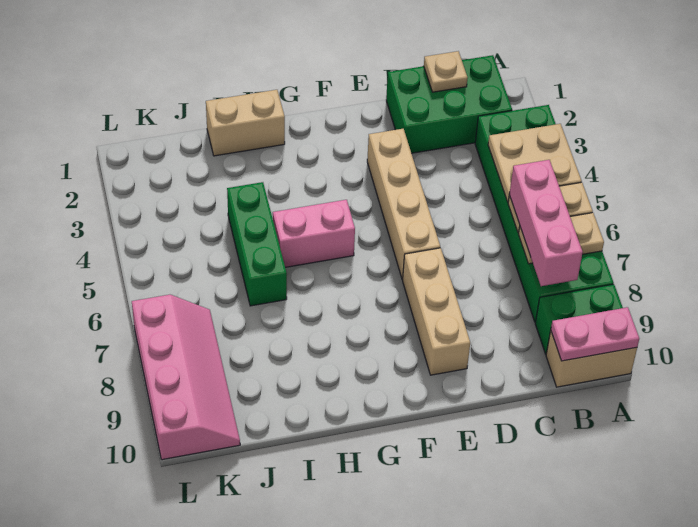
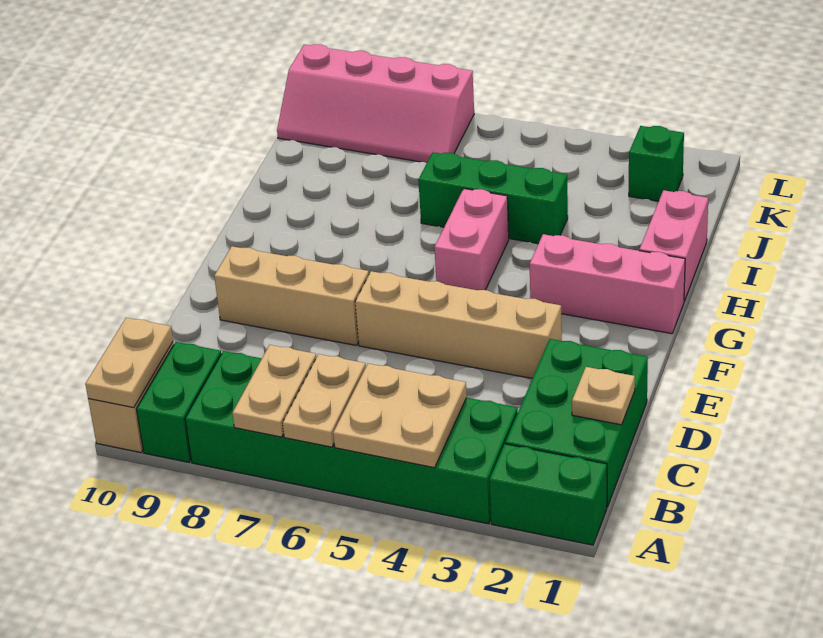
none -> green brick A1:A2 level 1
pink plate A10:B10 level 2 -> tan plate A10:B10 level 2
pink brick B6:B8 level 3 -> pink brick G1:G3 level 1
tan brick H1:I1 level 1 -> pink brick H1:I1 level 1
none -> green brick K2 level 1

